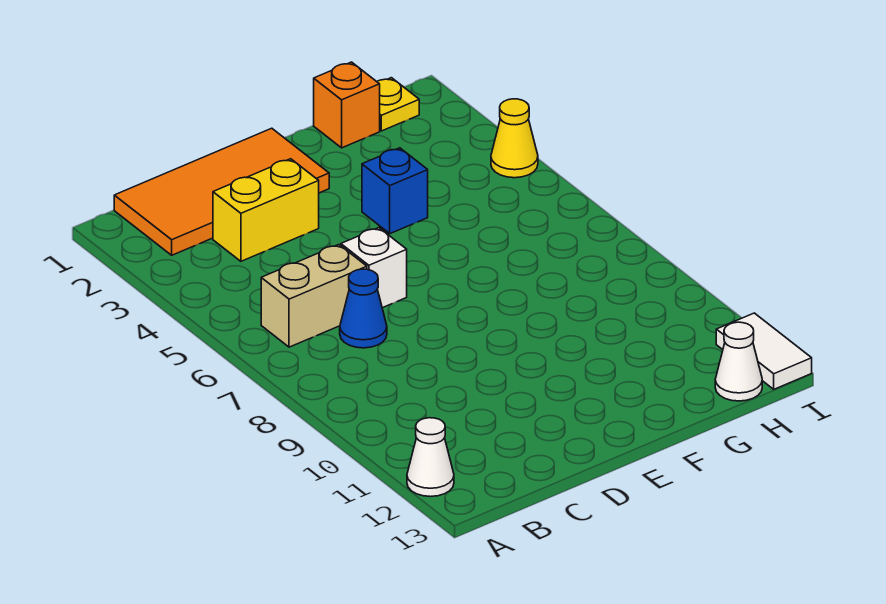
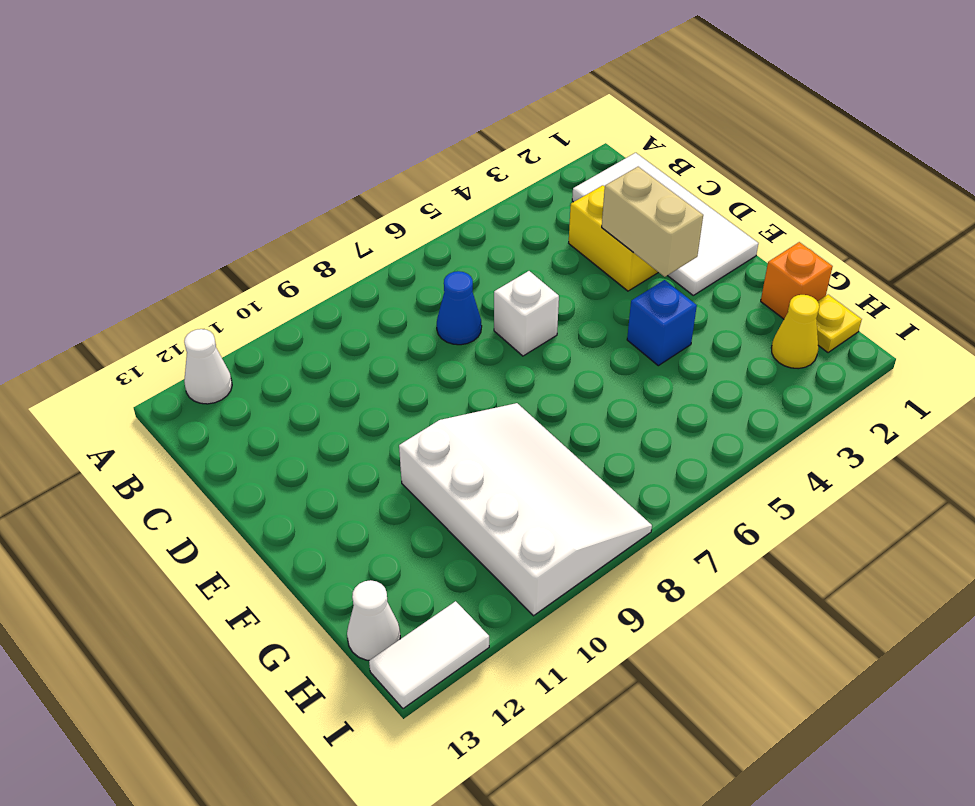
orange tile B1:E2 level 1 -> white tile B1:E2 level 1
tan brick B6:C6 level 1 -> tan brick D3:E3 level 2
none -> white slope F8:I10 level 1 top 10
yellow cone I4 level 1 -> yellow cone H2 level 1

